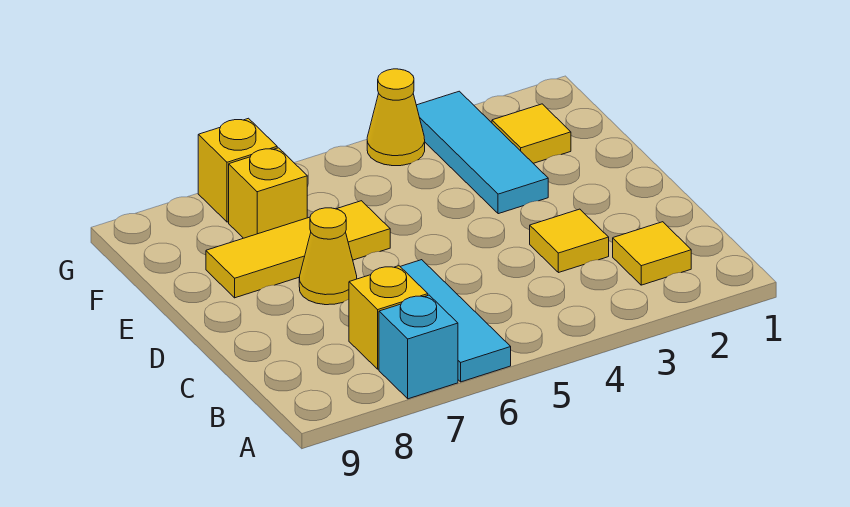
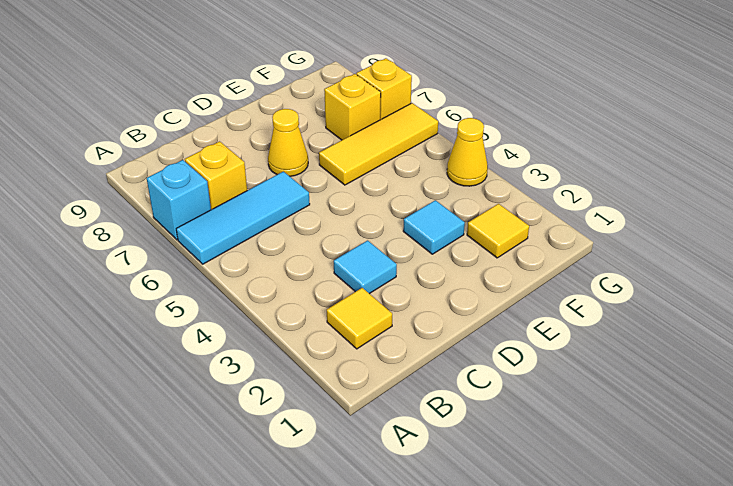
yellow tile C3 level 1 -> cyan tile C3 level 1
cyan tile E3:G3 level 1 -> cyan tile E3 level 1
yellow tile E6:E8 level 1 -> yellow tile E6:G6 level 1

